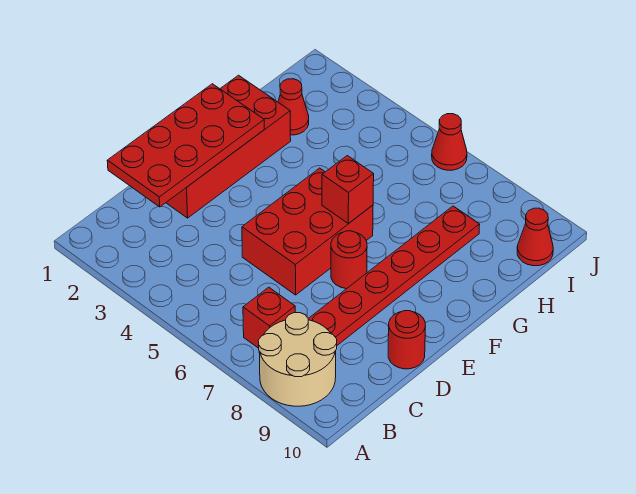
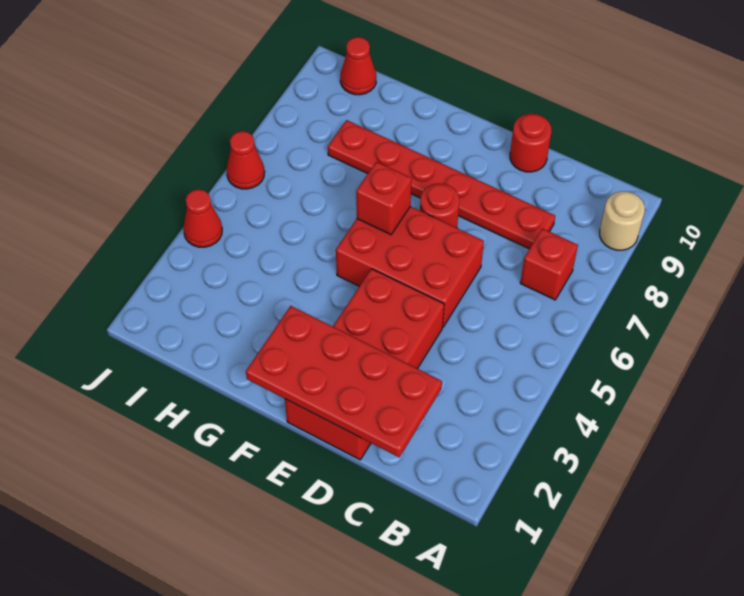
tan round brick A8:B9 level 1 -> tan round brick A9 level 1
red brick D1:G2 level 1 -> red brick D1:E4 level 1
red cone H2 level 1 -> red cone J4 level 1

